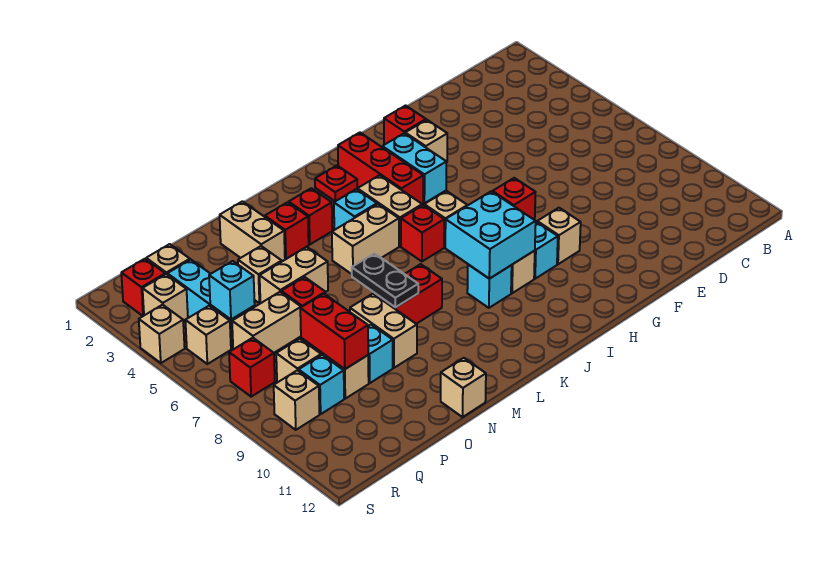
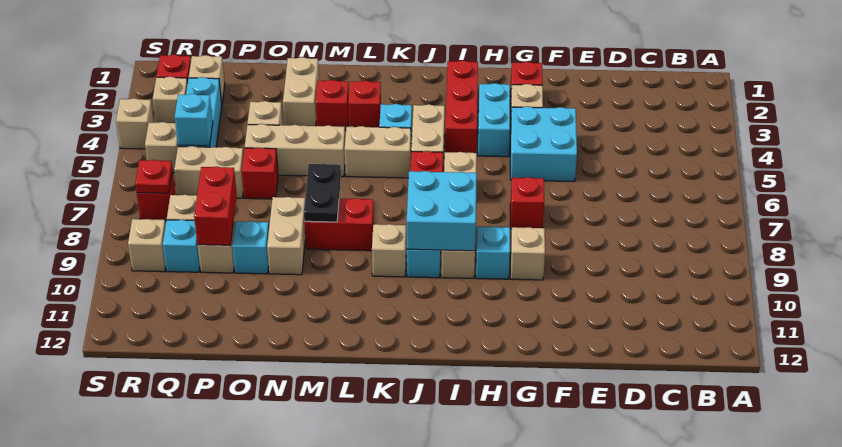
none -> cyan brick F4:G5 level 1
red plate J2 level 1 -> red plate R7 level 2
tan brick N5:O5 level 1 -> tan brick M5:O5 level 1
tan brick N12 level 1 -> tan brick K9 level 1

